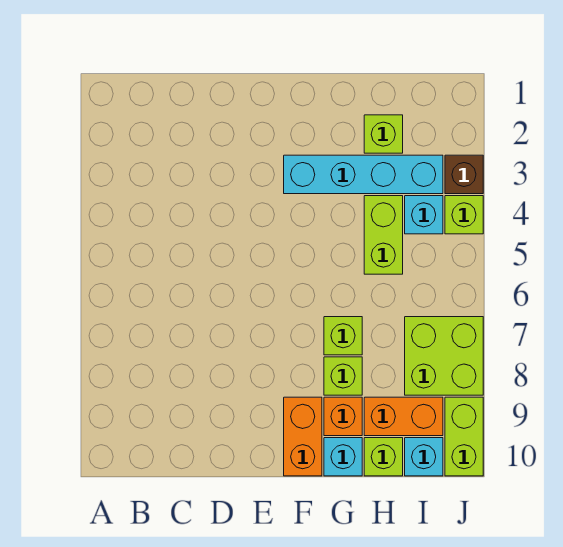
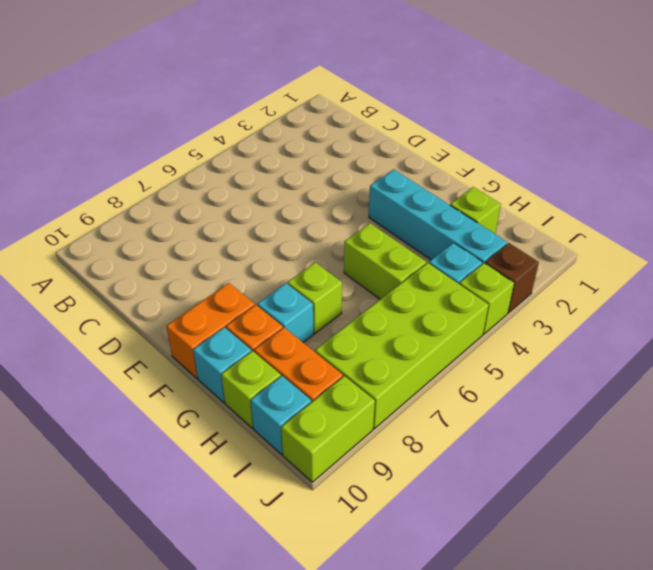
lime brick G8 level 1 -> cyan brick G8 level 1
lime brick H4:H5 level 1 -> lime brick G5:H5 level 1
lime brick I7:J8 level 1 -> lime brick I5:J8 level 1

